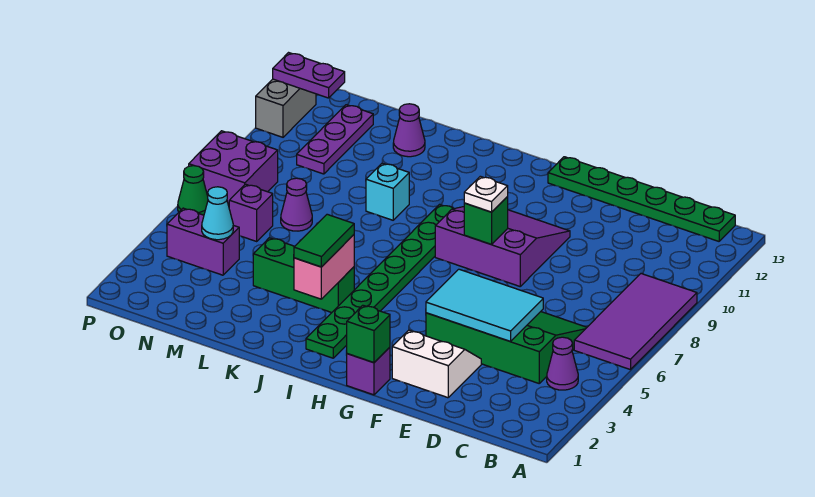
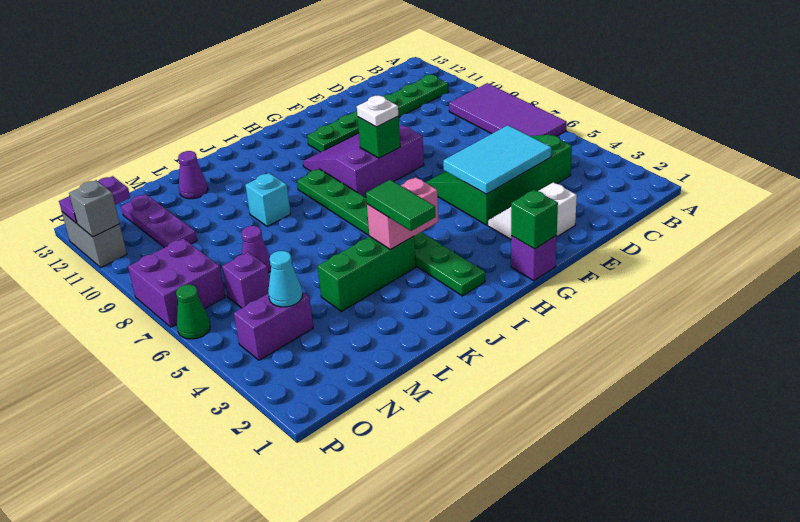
purple cone B4 level 1 -> none
green plate B13:G13 level 1 -> green plate B11:G11 level 1
pink brick J3:J4 level 2 -> pink brick I4:J4 level 2
none -> grey brick P11 level 2

